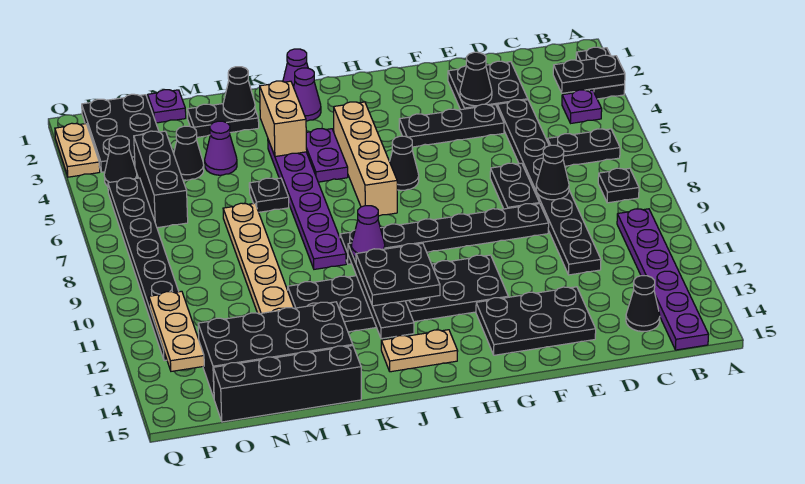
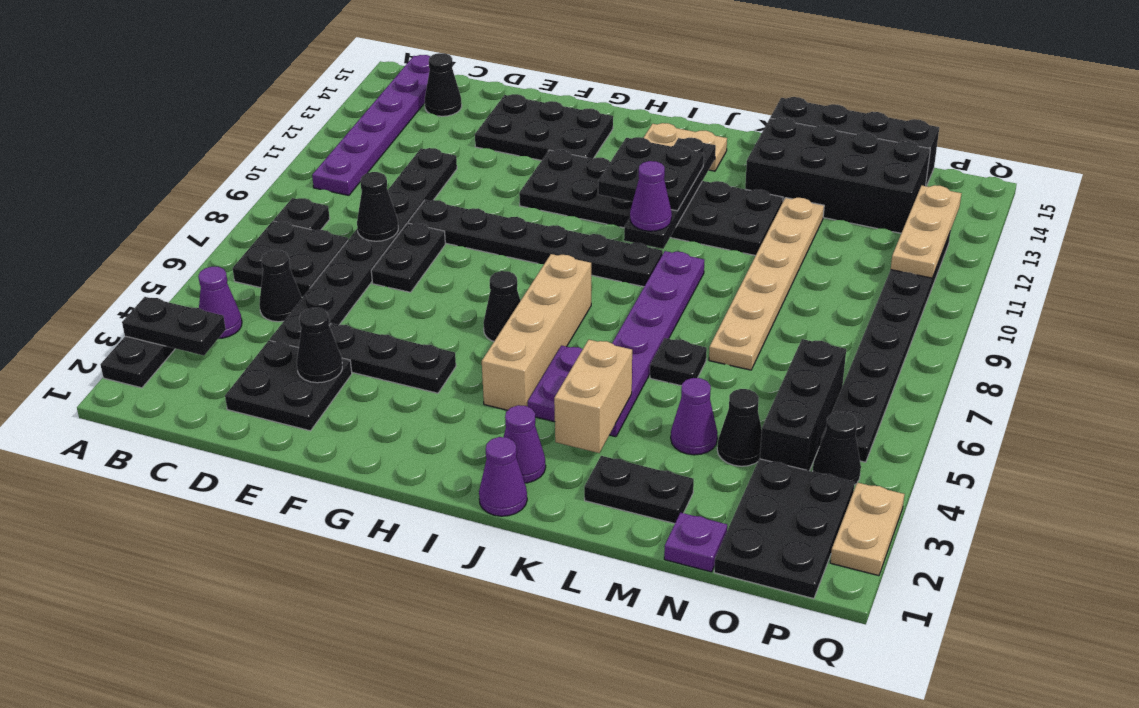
purple plate B4 level 1 -> purple cone B4 level 1
black plate B6:C6 level 1 -> black plate B6:C7 level 1
black cone L2 level 2 -> black cone C5 level 1

